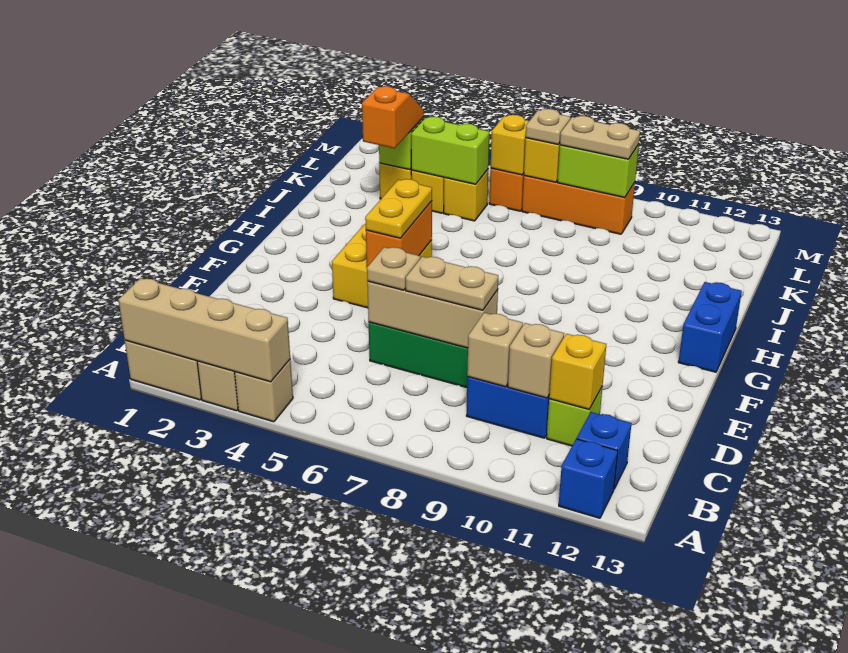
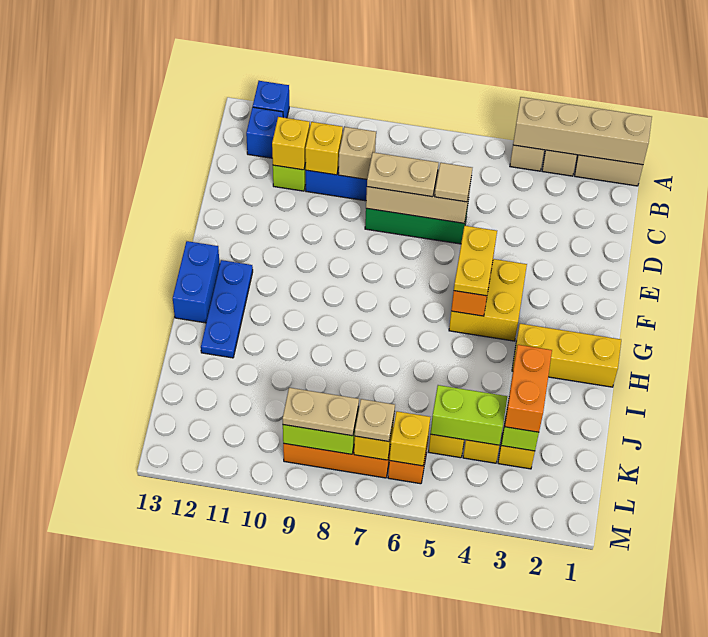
tan brick C10 level 2 -> yellow brick C10 level 2
tan plate D6 level 3 -> tan tile D6 level 3
none -> blue plate G12:I12 level 1
none -> yellow brick H1:H3 level 1
orange slope J3:K3 level 3 top J -> orange brick J3:K3 level 3

